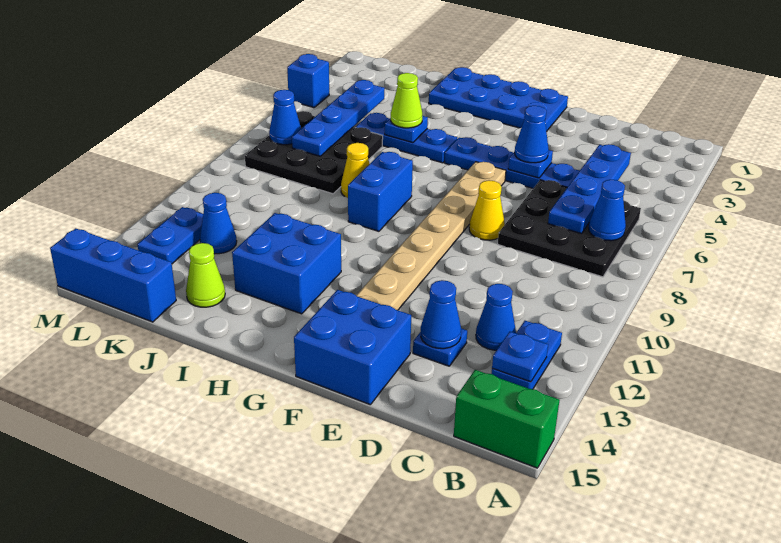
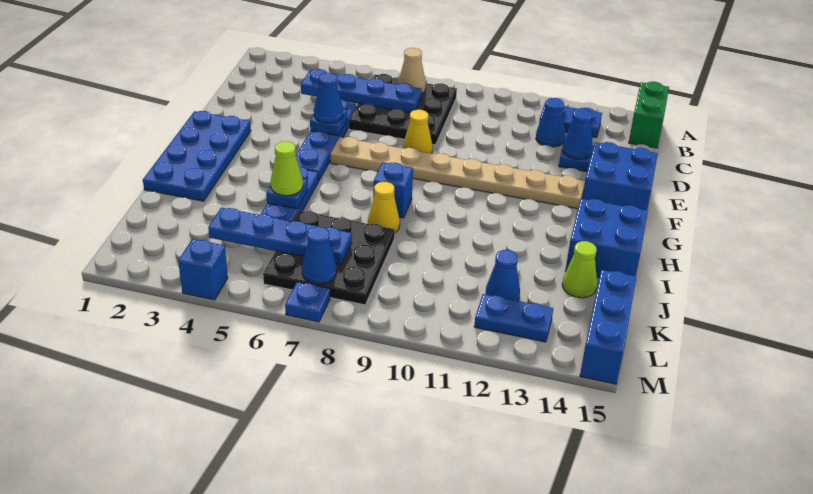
blue cone B7 level 2 -> tan cone B7 level 2
blue plate B13 level 2 -> blue plate M7 level 1
blue brick H8:H9 level 1 -> blue brick H8 level 1
blue brick H12:I13 level 1 -> blue brick H14:I15 level 1

